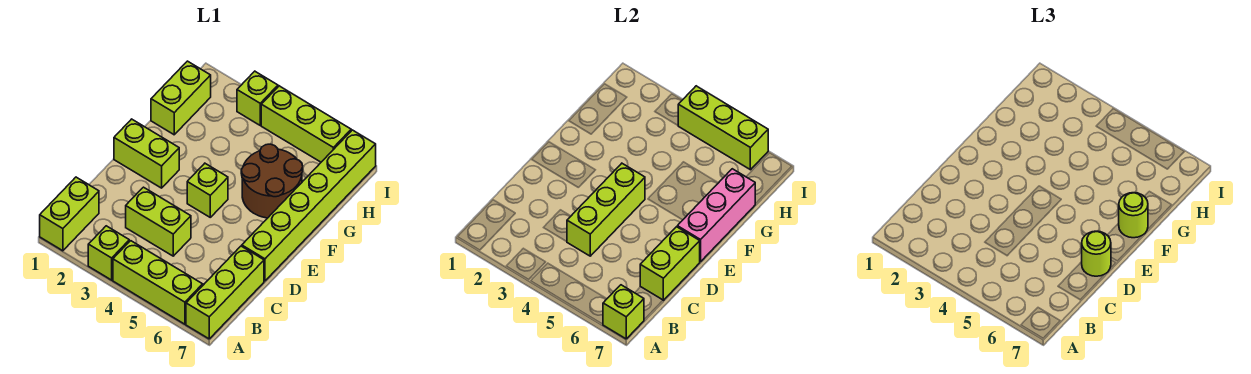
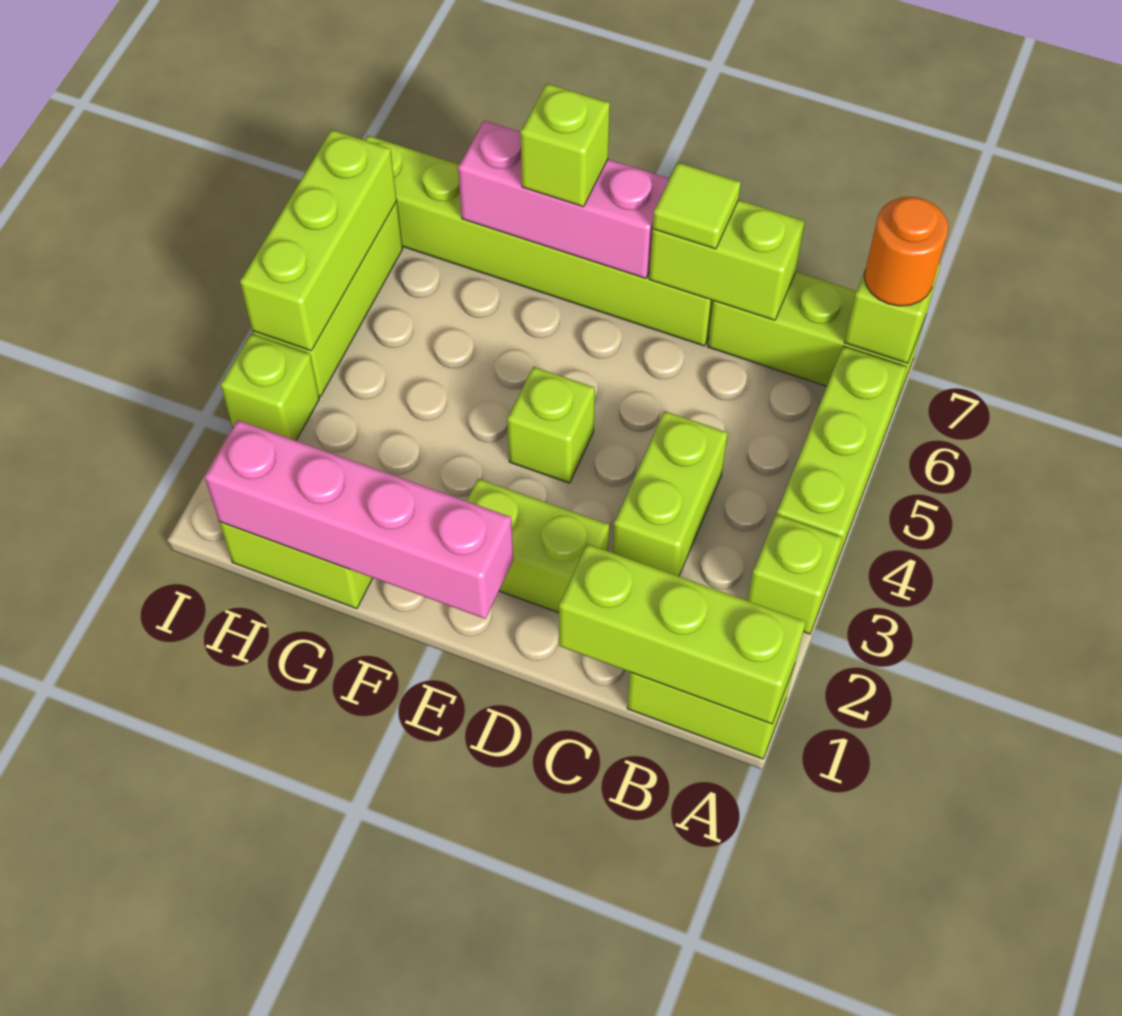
none -> orange round brick A7 level 3
lime brick C4:E4 level 2 -> lime brick A1:C1 level 2
lime round brick D7 level 3 -> lime tile D7 level 3
lime brick E1:E2 level 1 -> lime brick D2:E2 level 1
none -> pink brick E1:H1 level 2
brown round brick F5:G6 level 1 -> none
lime round brick F7 level 3 -> lime brick F7 level 3

